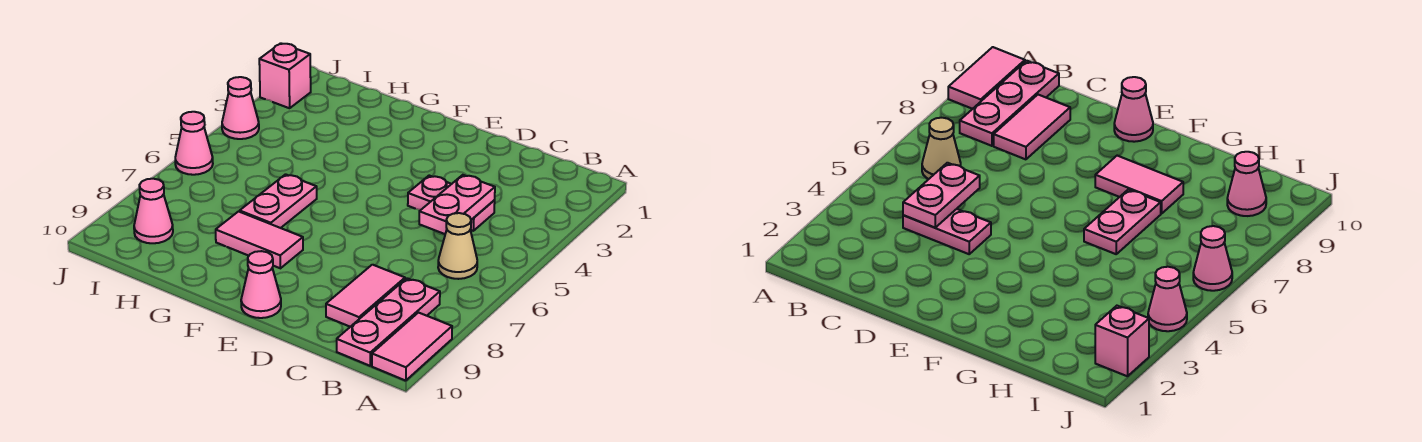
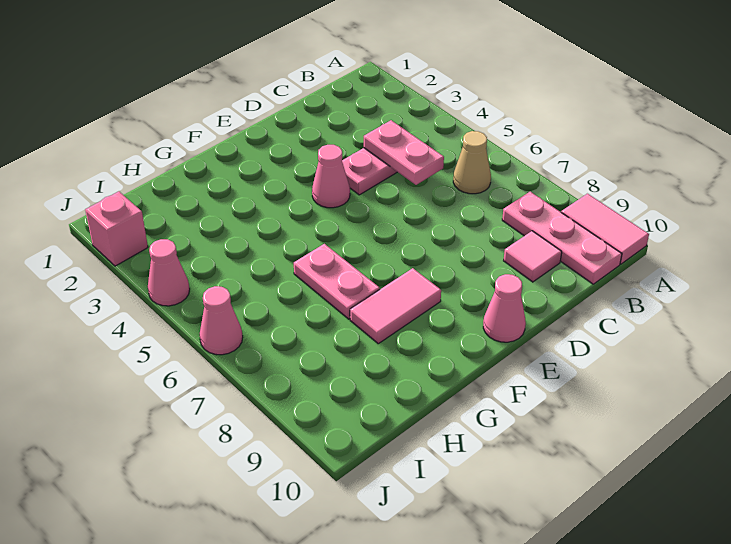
pink tile C8:C9 level 1 -> pink tile C9 level 1
pink cone I9 level 1 -> pink cone E4 level 1

